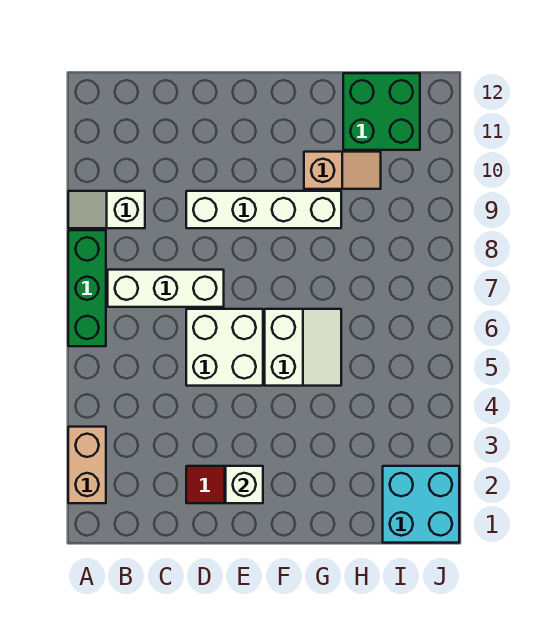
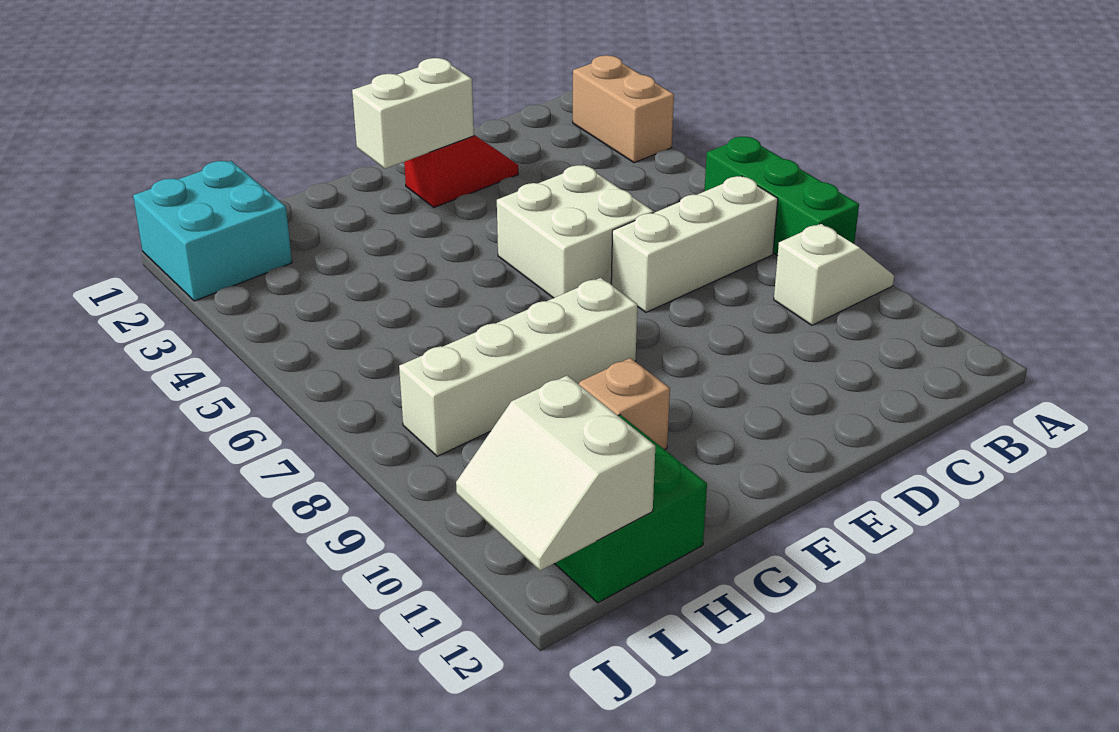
white brick D9:G9 level 1 -> white brick F8:I8 level 1
white brick E2 level 2 -> white brick E2:F2 level 2
white slope F5:G6 level 1 top F -> white slope I11:J12 level 2 top I

